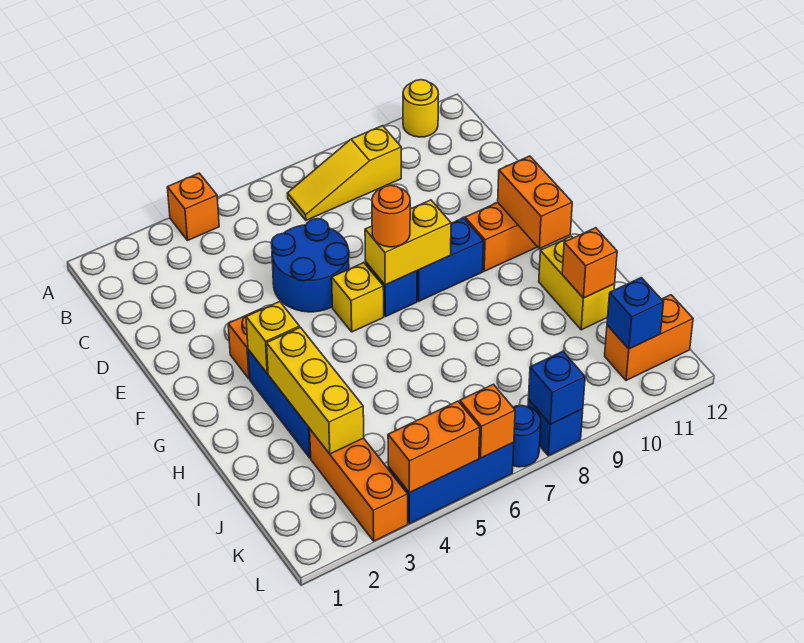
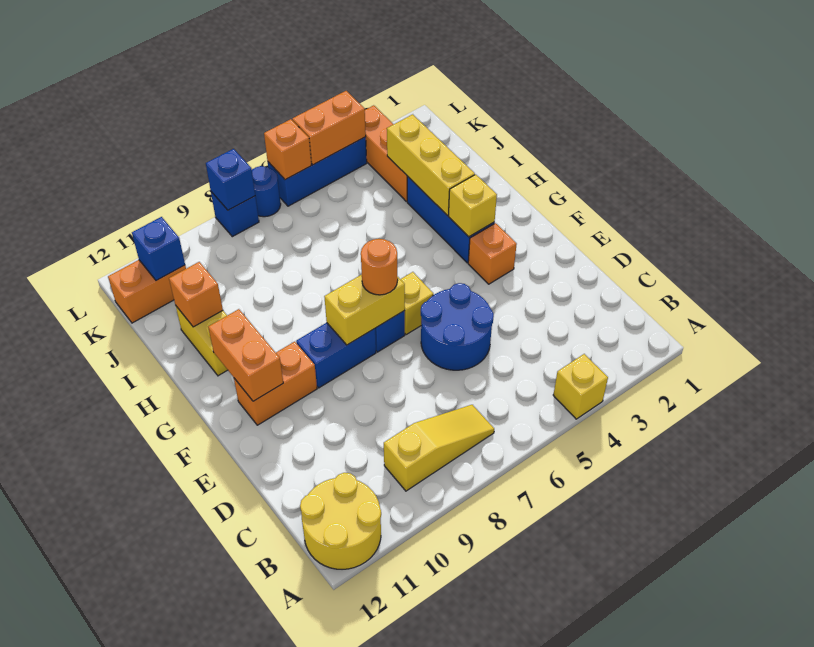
orange brick A4 level 1 -> yellow brick A4 level 1
yellow round brick A11 level 1 -> yellow round brick A11:B12 level 1

